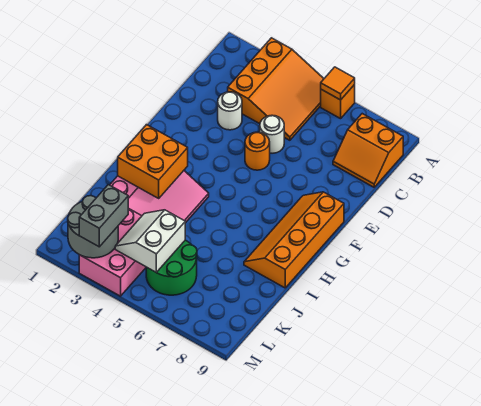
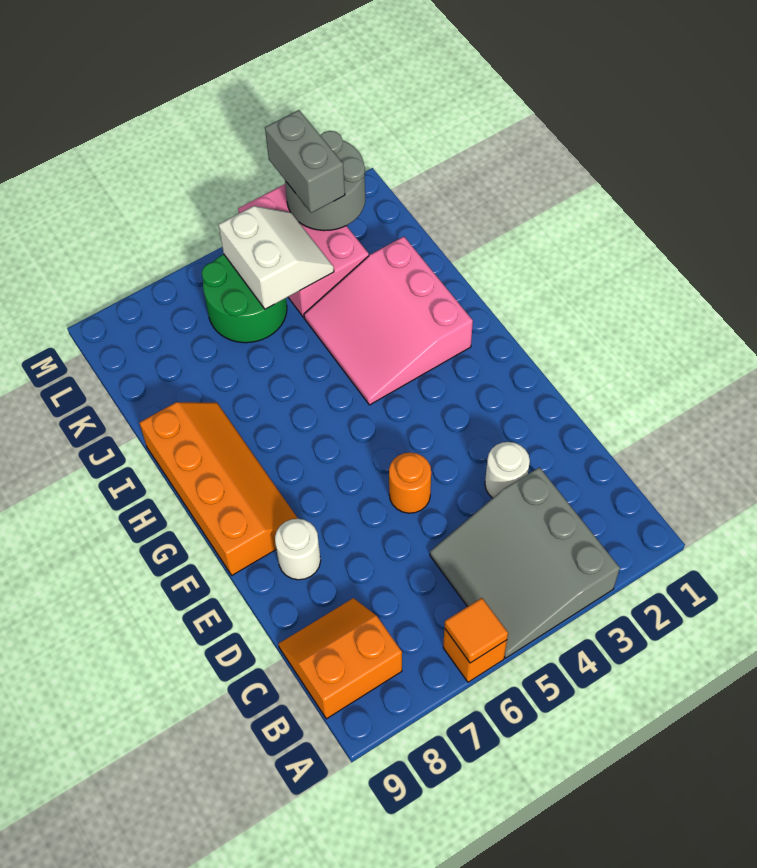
orange slope A3:C5 level 1 top 3 -> grey slope A3:C5 level 1 top 3
white round brick D5 level 1 -> white round brick E8 level 1
orange brick H2:I3 level 2 -> none

